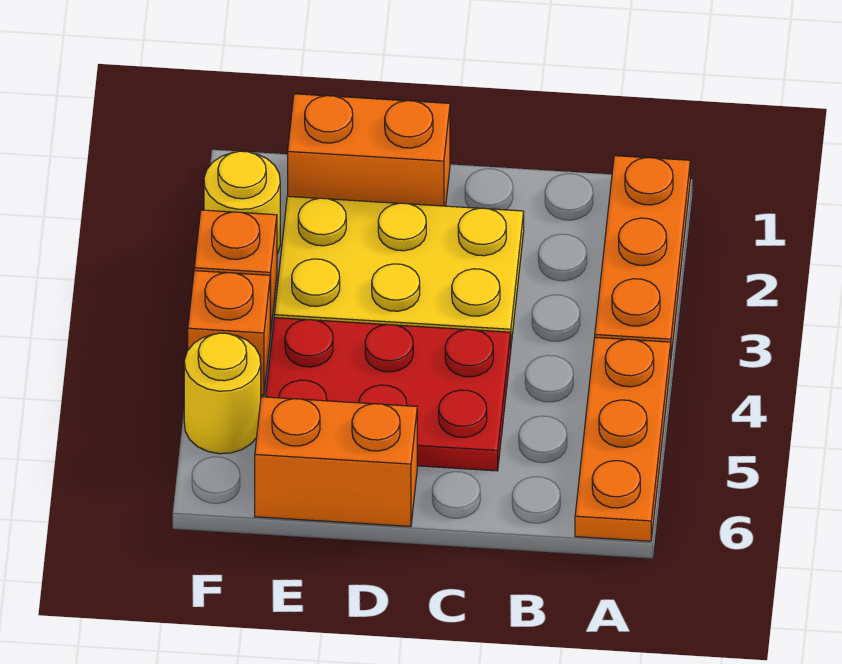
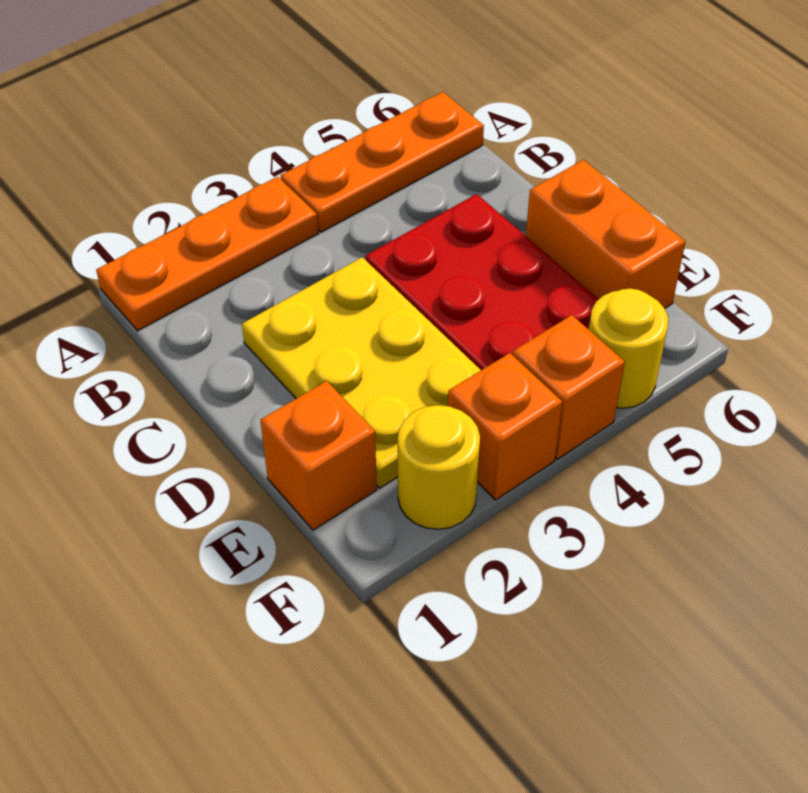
orange brick D1:E1 level 1 -> orange brick E1 level 1

